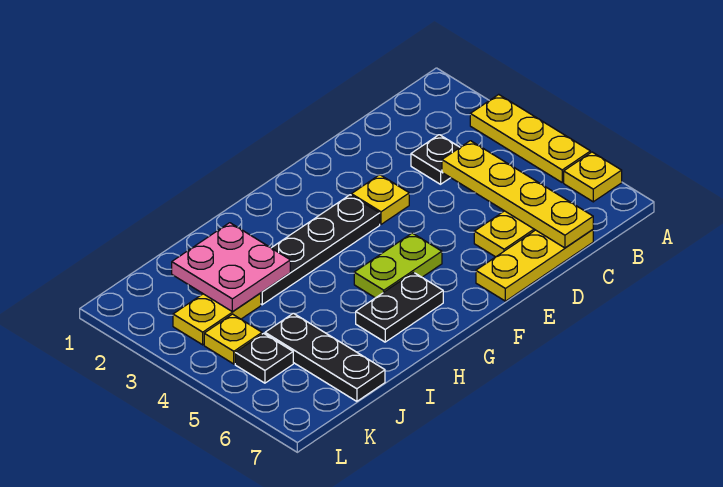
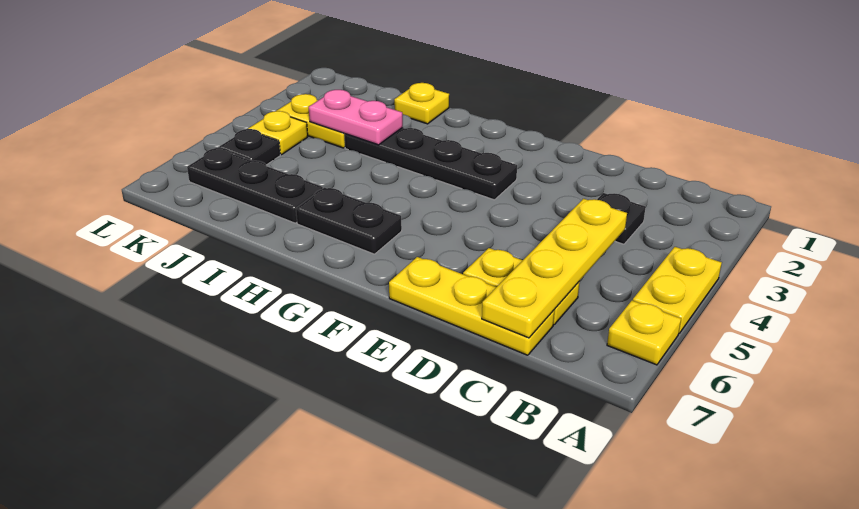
yellow plate A3:A5 level 1 -> yellow plate A4:A5 level 1
yellow plate E3 level 1 -> yellow plate I1 level 1
lime plate F5:G5 level 1 -> none
pink plate I2:J3 level 2 -> pink plate I3:J3 level 2
black plate J5:J7 level 1 -> black plate I6:K6 level 1

